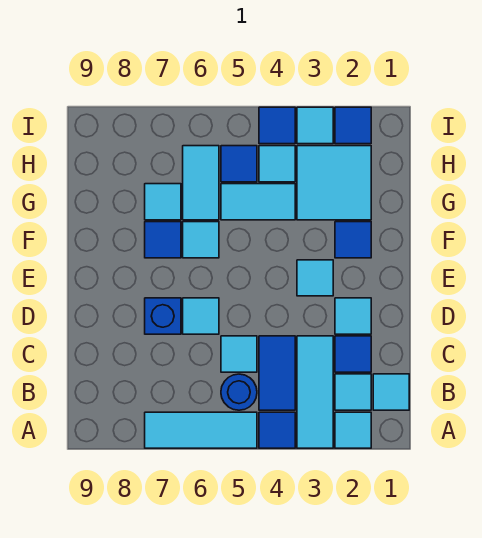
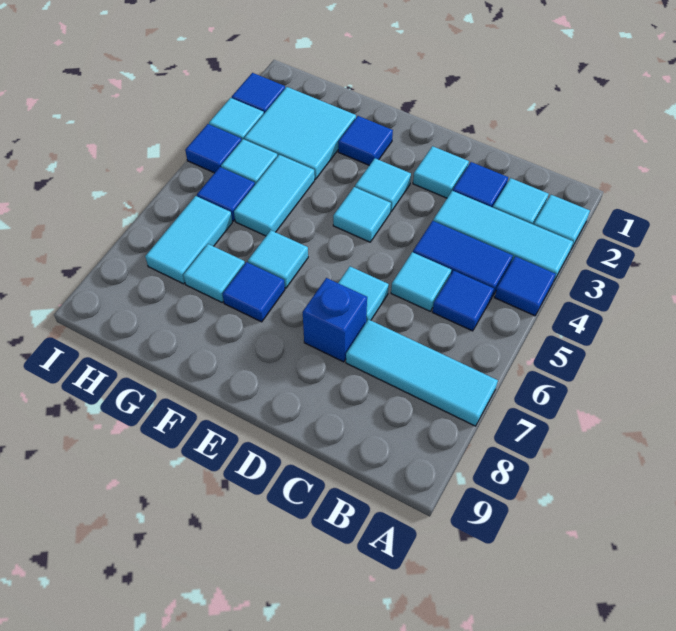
cyan tile A5:A7 level 1 -> cyan tile A7:C7 level 1
cyan tile B1 level 1 -> cyan tile E4 level 1
blue round brick B5 level 1 -> blue tile B5 level 1
cyan tile G6:H6 level 1 -> cyan tile H6:H7 level 1

